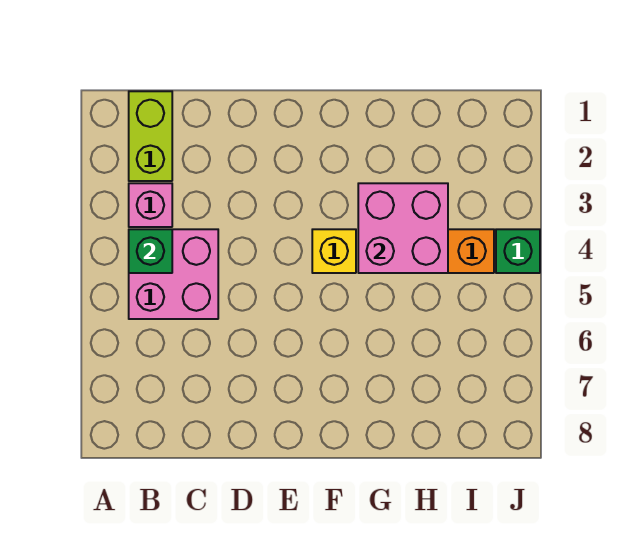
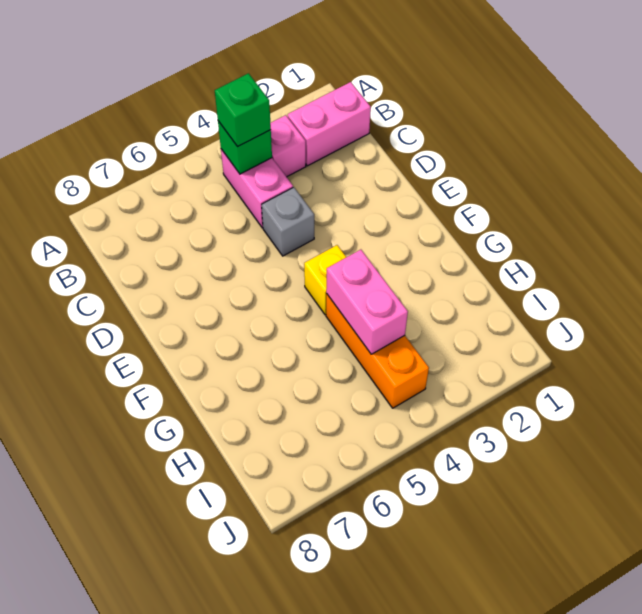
lime brick B1:B2 level 1 -> pink brick B1:B2 level 1
pink brick B4:C5 level 1 -> pink brick B4:C4 level 1
none -> grey brick D4 level 1
pink brick G3:H4 level 2 -> pink brick G4:H4 level 2
green brick J4 level 1 -> green brick B4 level 3

